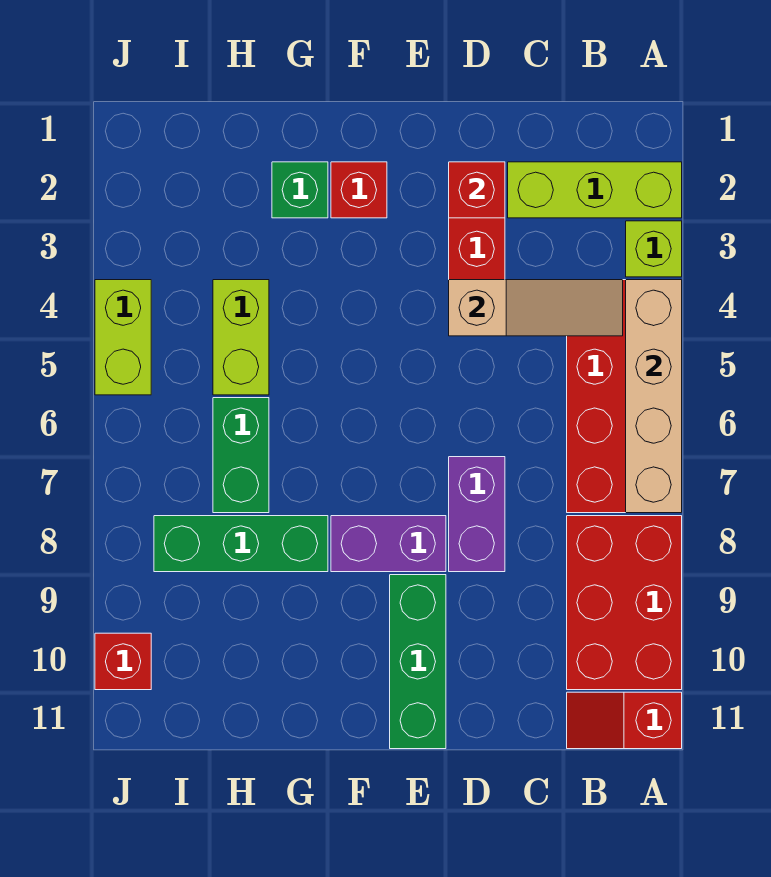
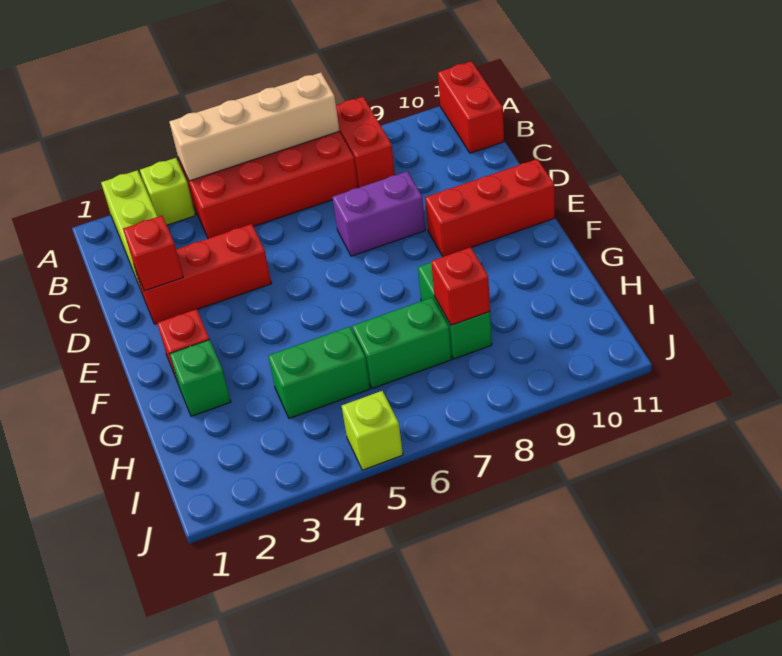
red brick A8:B10 level 1 -> red brick A8:B8 level 1
red slope A11:B11 level 1 top A -> red brick A11:B11 level 1
tan slope B4:D4 level 2 top D -> none
purple brick E8:F8 level 1 -> none
green brick E9:E11 level 1 -> red brick E9:E11 level 1
green brick G8:I8 level 1 -> green brick G8:H8 level 1
lime brick H4:H5 level 1 -> green brick H4:H5 level 1
lime brick J4:J5 level 1 -> lime brick J5 level 1
red brick J10 level 1 -> red brick H8 level 2

